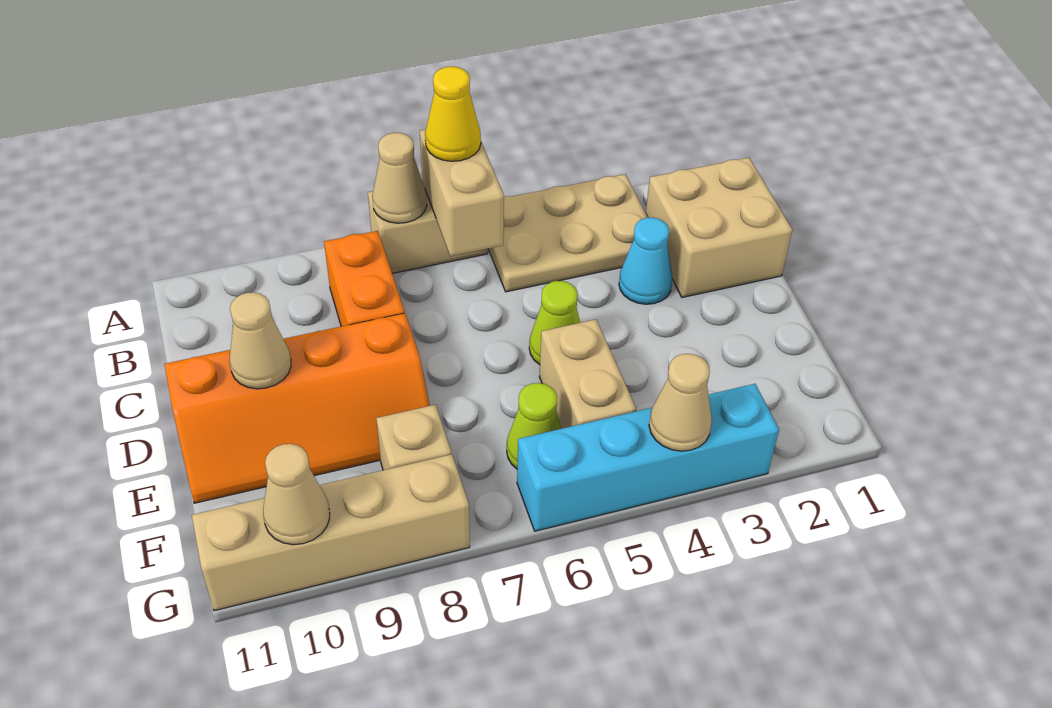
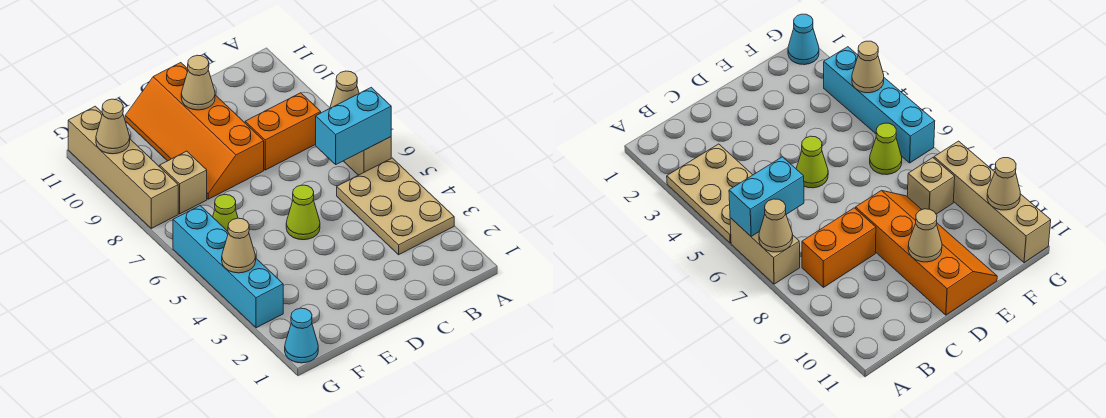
tan brick A6:B6 level 2 -> cyan brick A6:B6 level 2
yellow cone A6 level 3 -> none
tan brick B1:C2 level 1 -> none
cyan cone C3 level 1 -> cyan cone G1 level 1
tan brick E5:F5 level 1 -> none

